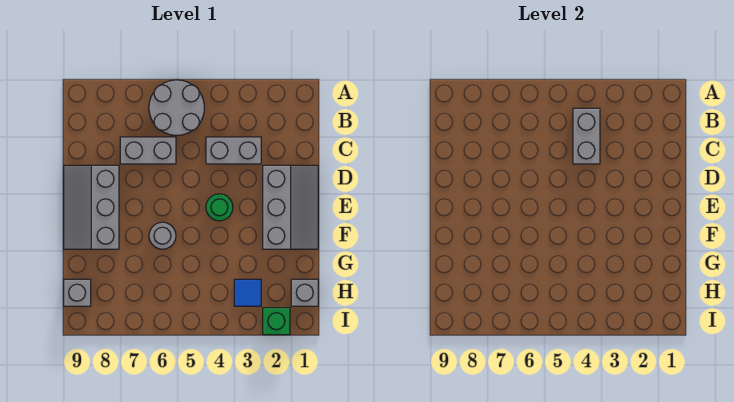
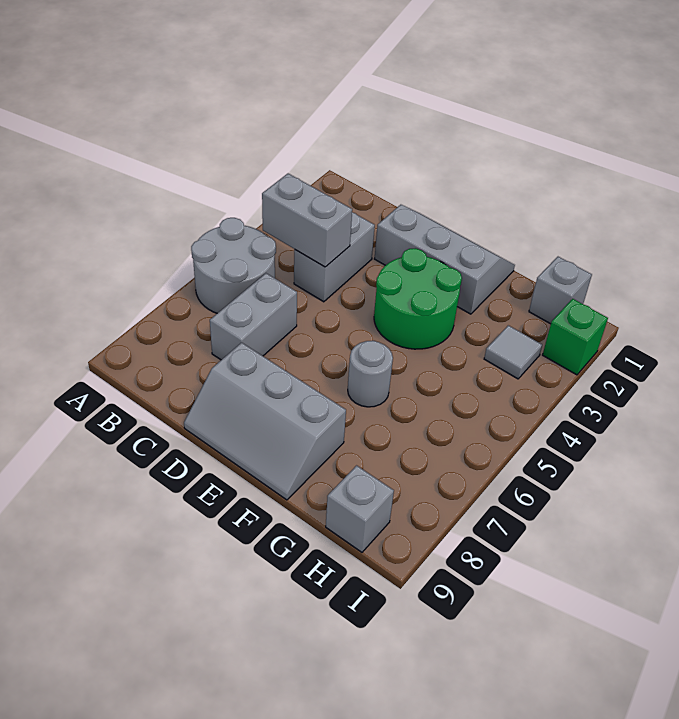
green round brick E4 level 1 -> green round brick E3:F4 level 1
blue tile H3 level 1 -> grey tile H3 level 1

